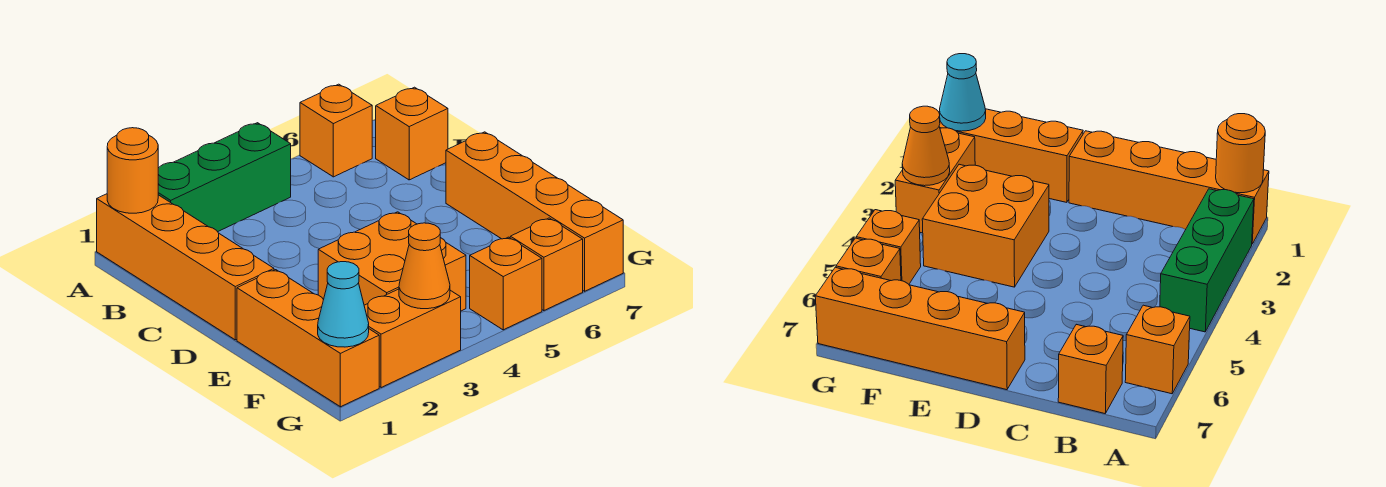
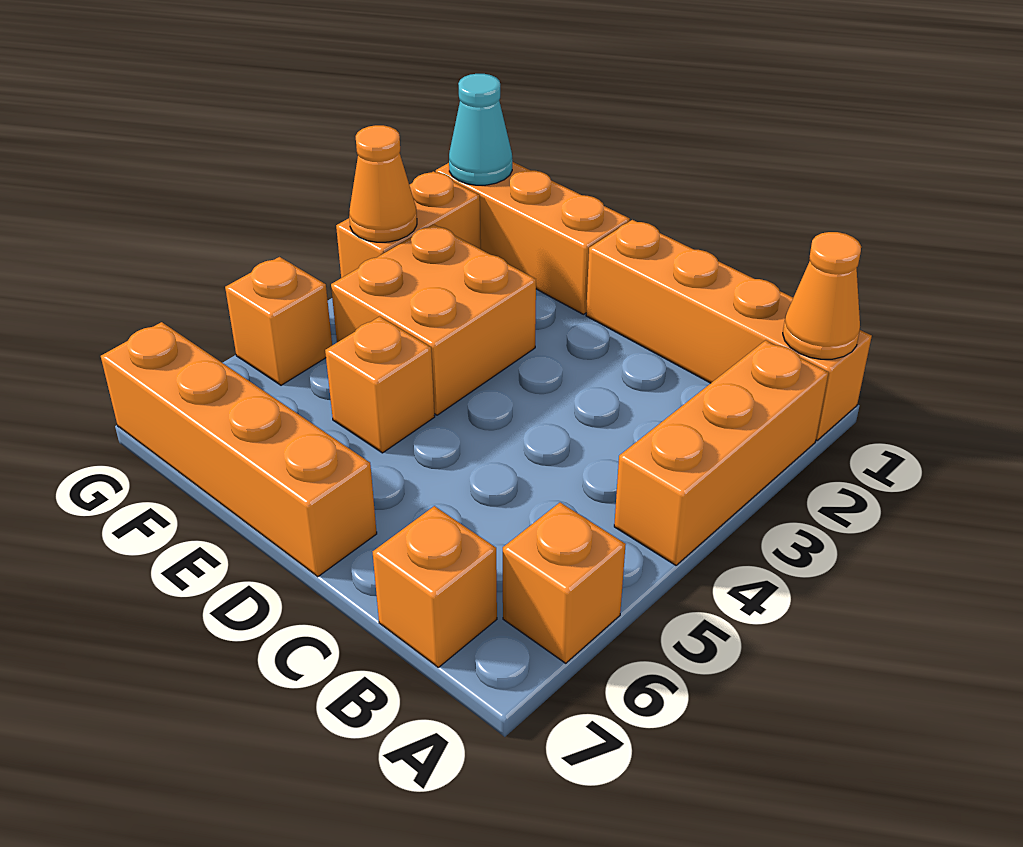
orange round brick A1 level 2 -> orange cone A1 level 2
green brick A2:A4 level 1 -> orange brick A2:A4 level 1
orange brick G6 level 1 -> orange brick E5 level 1

